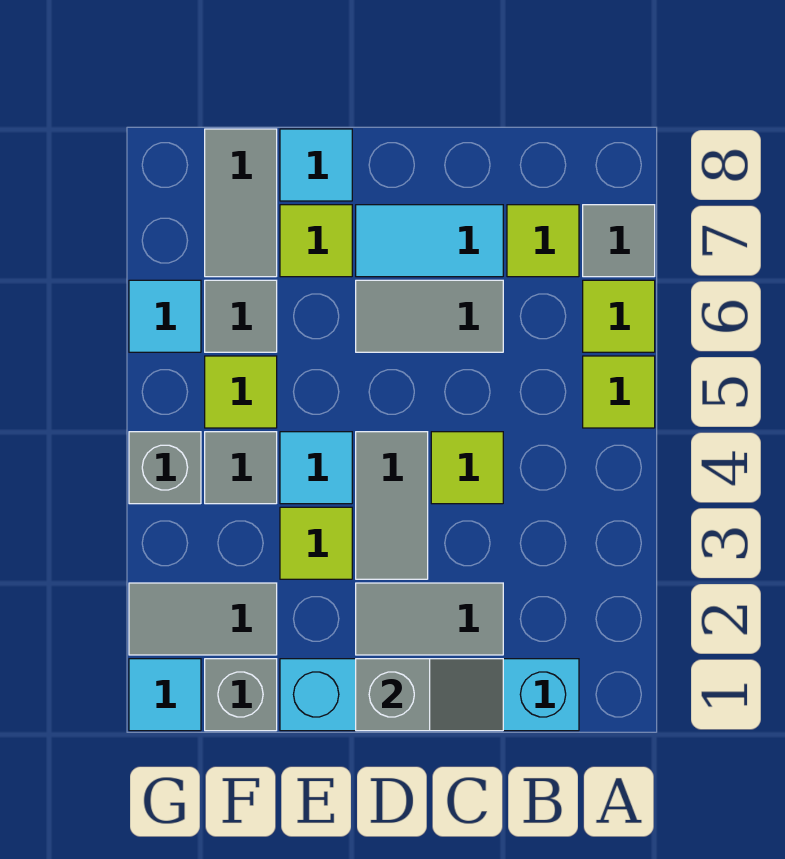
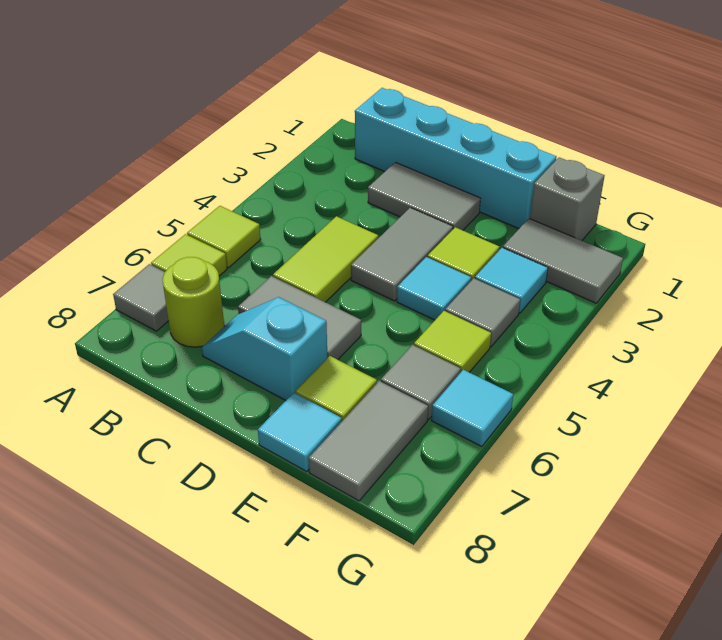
lime tile B7 level 1 -> lime round brick B7 level 1
grey slope C1:D1 level 2 top D -> none
lime tile C4 level 1 -> lime tile C4:C5 level 1
cyan tile C7:D7 level 1 -> cyan slope C7:D7 level 1 top D
cyan tile G1 level 1 -> cyan tile F3 level 1
grey brick G4 level 1 -> none

